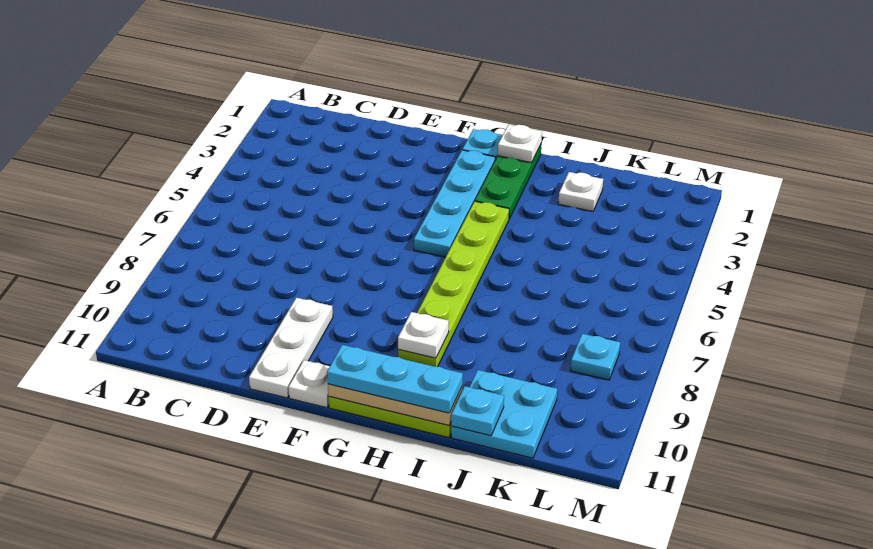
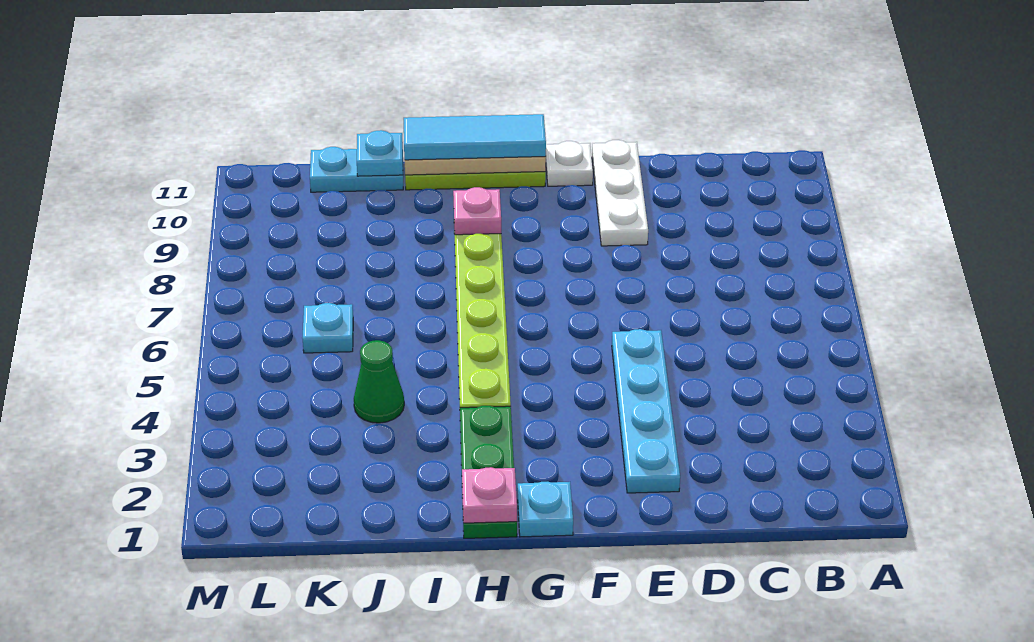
cyan plate G2:G5 level 1 -> cyan plate E2:E5 level 1
cyan plate G11:I11 level 3 -> cyan tile G11:I11 level 3
white plate H1 level 2 -> pink plate H1 level 2
white plate H9 level 2 -> pink plate H9 level 2
white plate J2 level 1 -> none
none -> green cone J4 level 1
cyan plate J10:K11 level 1 -> cyan plate J11:K11 level 1
cyan plate L8 level 1 -> cyan plate K6 level 1

